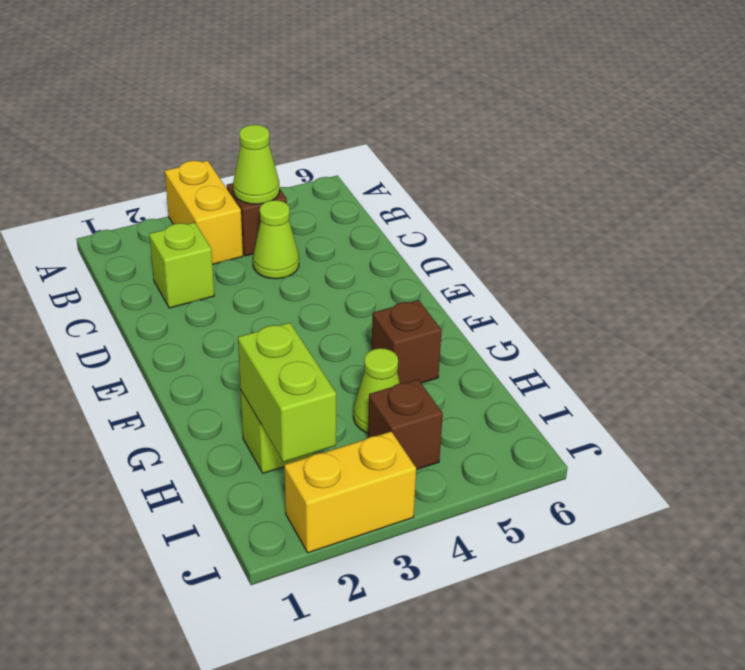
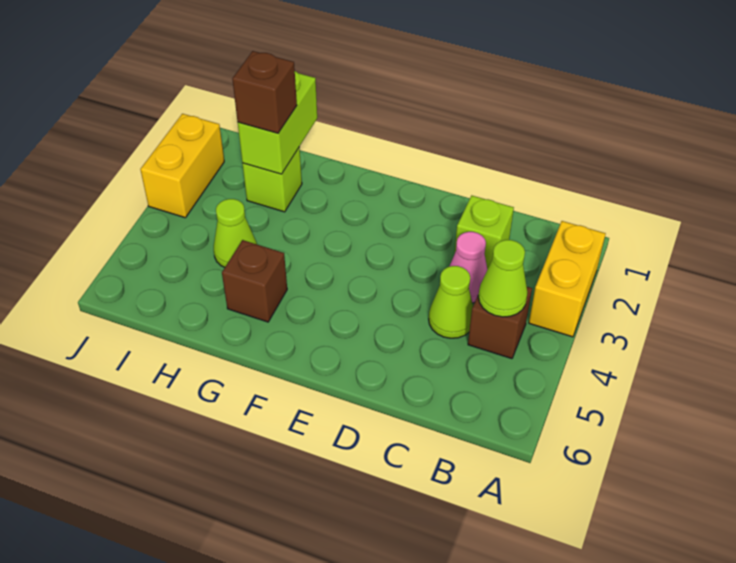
yellow brick A3:B3 level 1 -> yellow brick A2:A3 level 1
none -> pink cone C3 level 1
lime brick H2:I2 level 2 -> lime brick H1:H2 level 2
brown brick I4 level 1 -> brown brick H2 level 3

